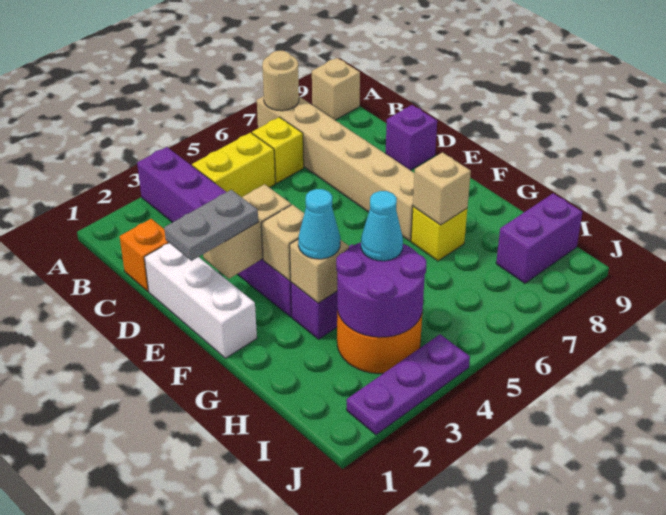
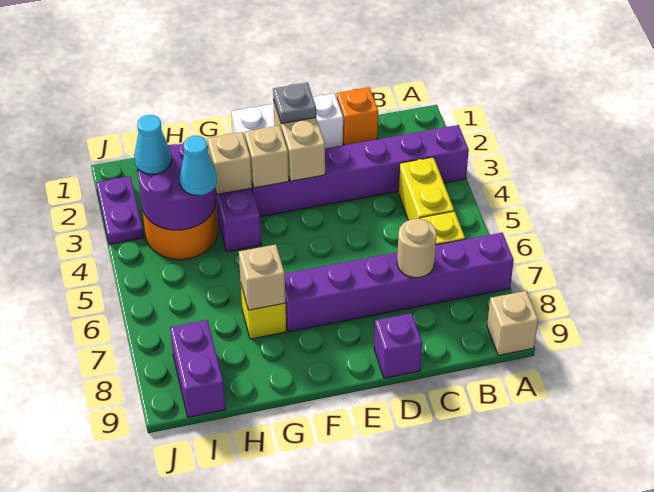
tan brick A7:F7 level 1 -> purple brick A7:F7 level 1
tan round brick A7 level 2 -> tan round brick C7 level 2
grey plate E1:E2 level 3 -> grey plate E2 level 3
cyan cone G3 level 3 -> cyan cone I3 level 3
purple plate J2:J4 level 1 -> purple plate J2:J3 level 1

